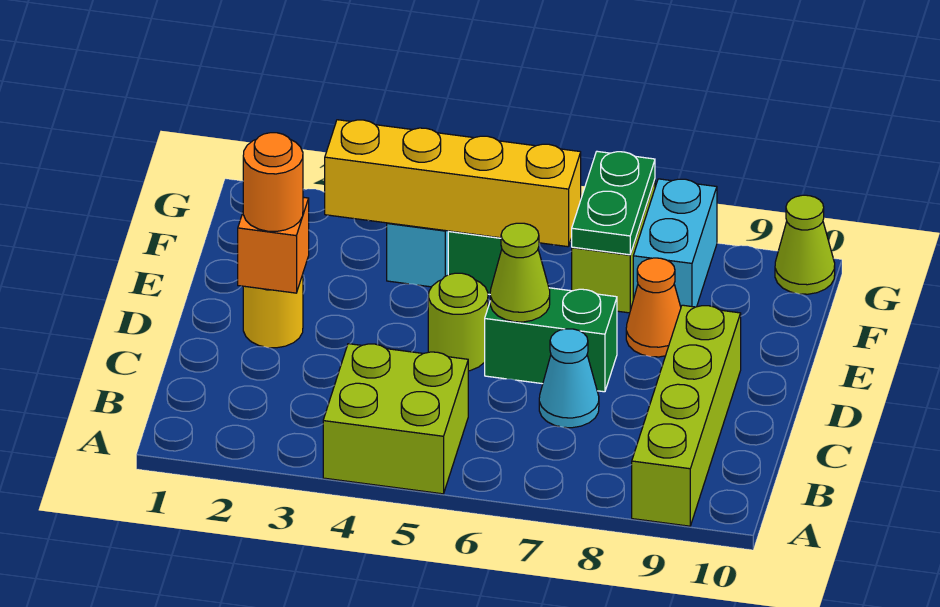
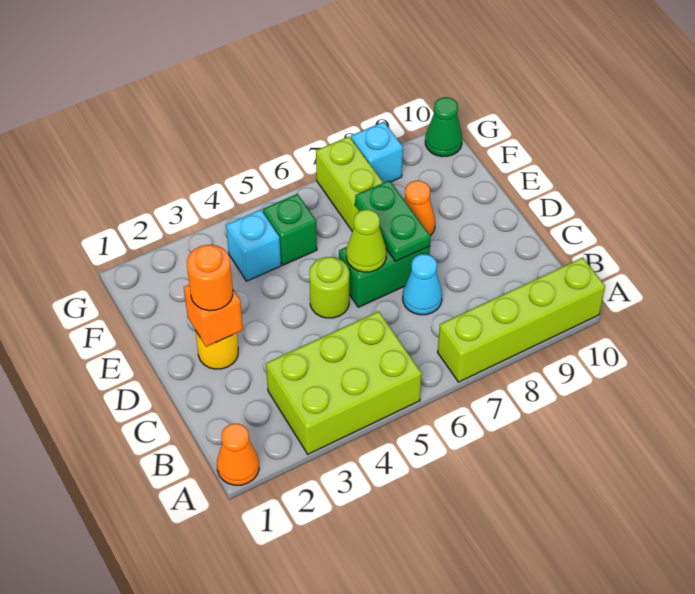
none -> orange cone A1 level 1
lime brick A4:B5 level 1 -> lime brick A3:B5 level 1
lime brick A9:D9 level 1 -> lime brick A7:A10 level 1
yellow brick F3:F6 level 2 -> none
green plate F7:G7 level 2 -> green plate D7:E7 level 2
cyan brick F8:G8 level 1 -> cyan brick G8 level 1
lime cone G10 level 1 -> green cone G10 level 1

